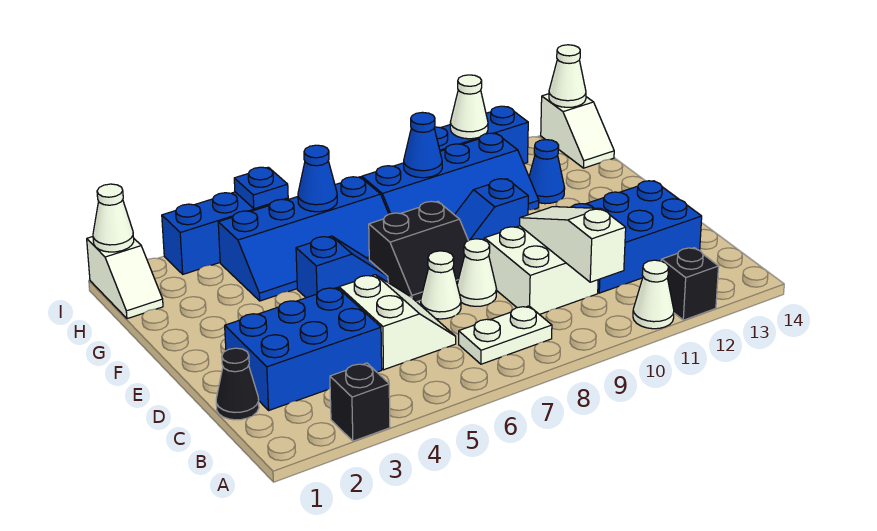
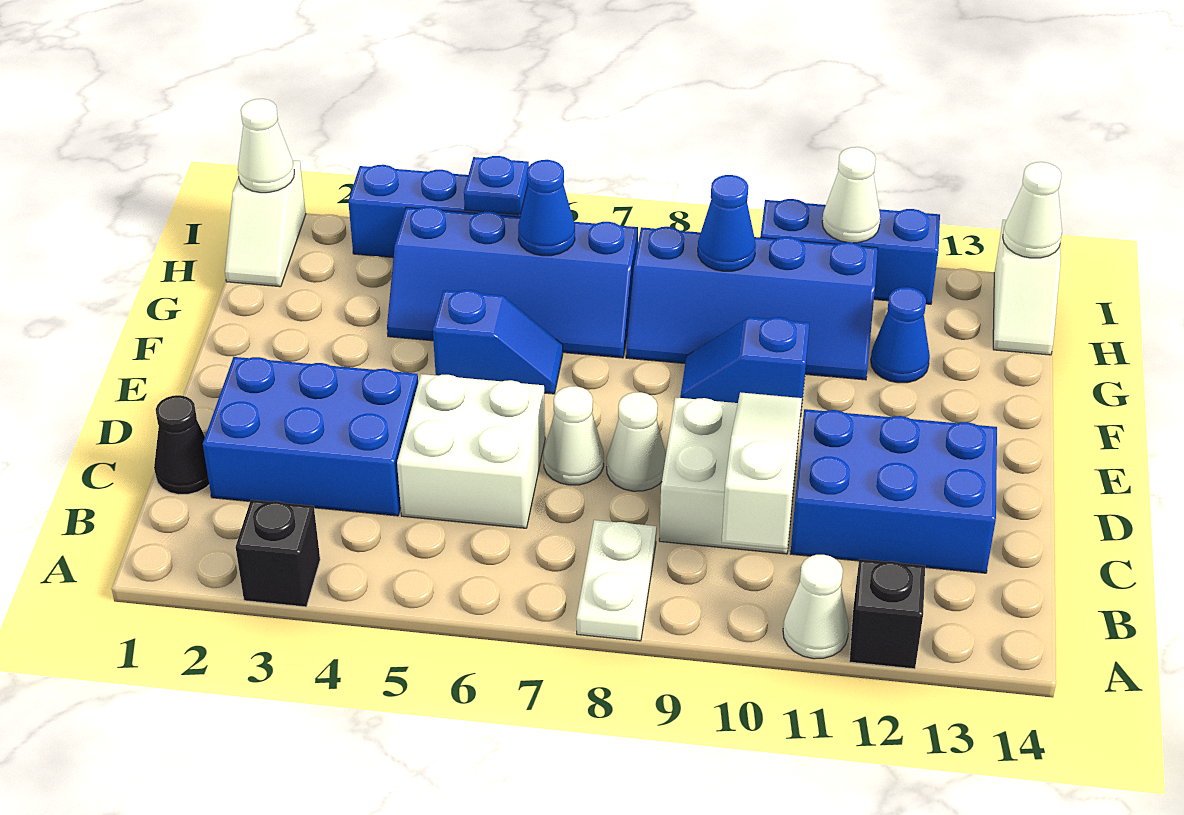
white plate B7:B8 level 1 -> white plate A8:B8 level 1
white slope C5:D6 level 1 top 5 -> white brick C5:D6 level 1
black slope E7:F8 level 1 top F -> none

